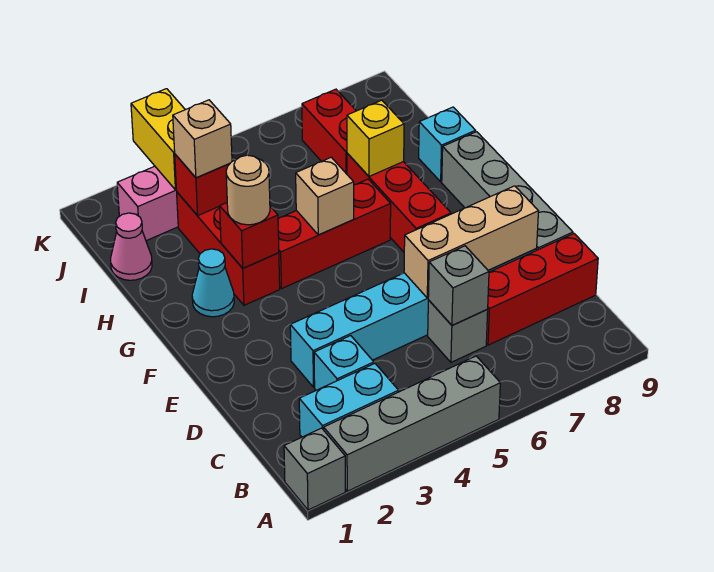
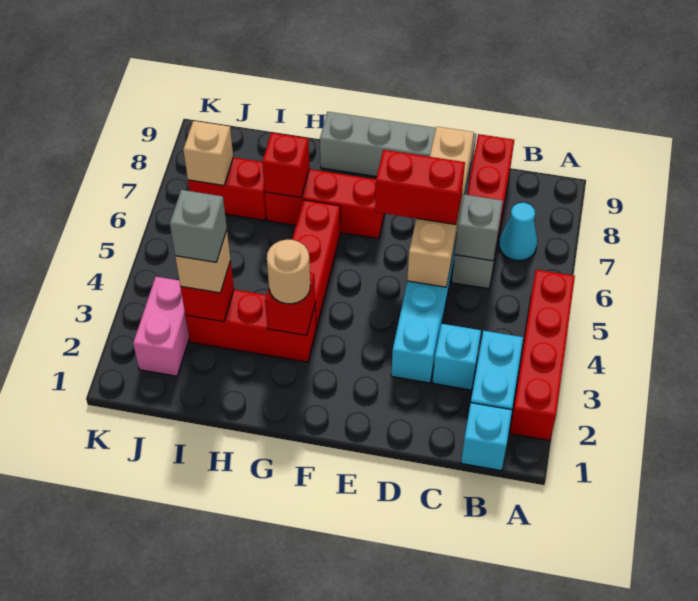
grey brick A1 level 1 -> grey brick I3 level 4
grey brick A2:A5 level 1 -> red brick A2:A5 level 1
tan brick D6:D8 level 2 -> tan brick D5:D8 level 2
none -> red brick D6:E6 level 3
cyan cone G2 level 1 -> cyan cone B7 level 1
tan brick G5 level 2 -> tan brick J7 level 2
yellow brick H7 level 2 -> red brick H7 level 2
cyan brick H9 level 1 -> cyan brick B1 level 1
pink cone I1 level 1 -> none
yellow brick J3:K3 level 2 -> none

